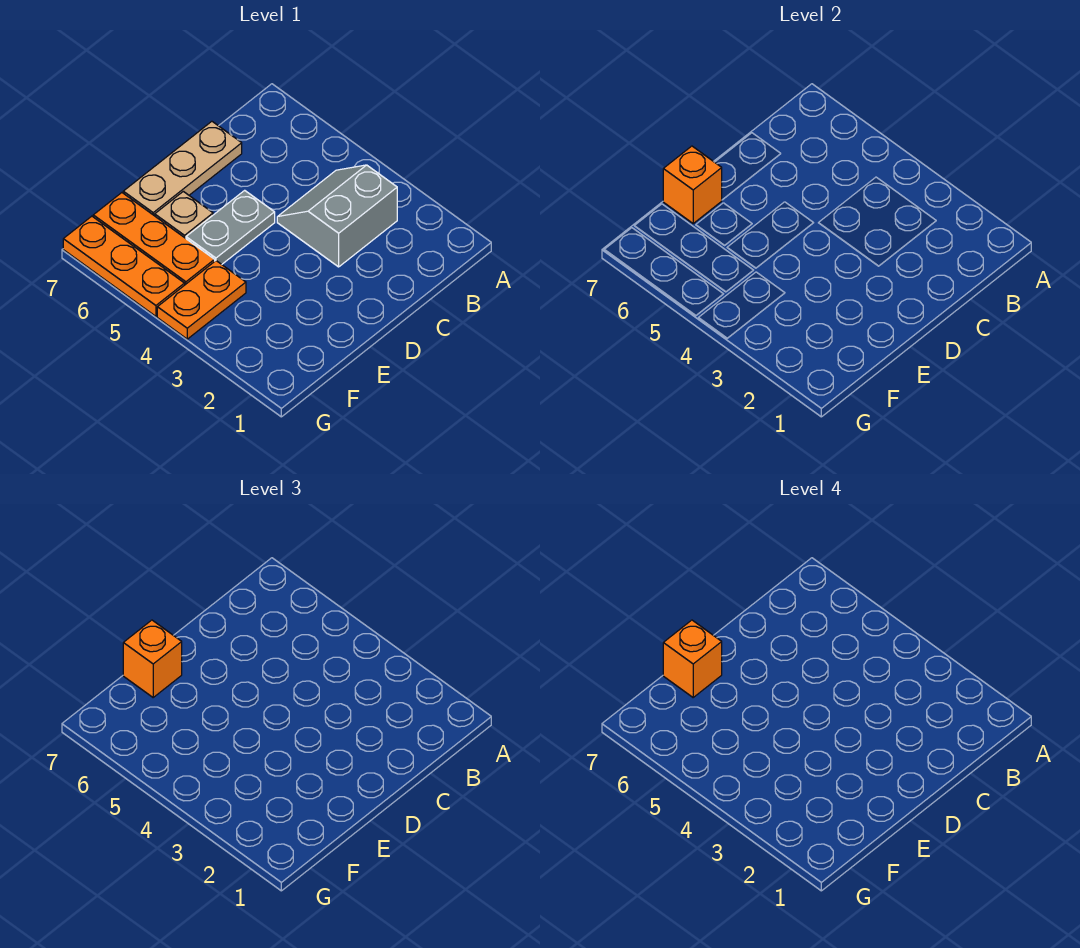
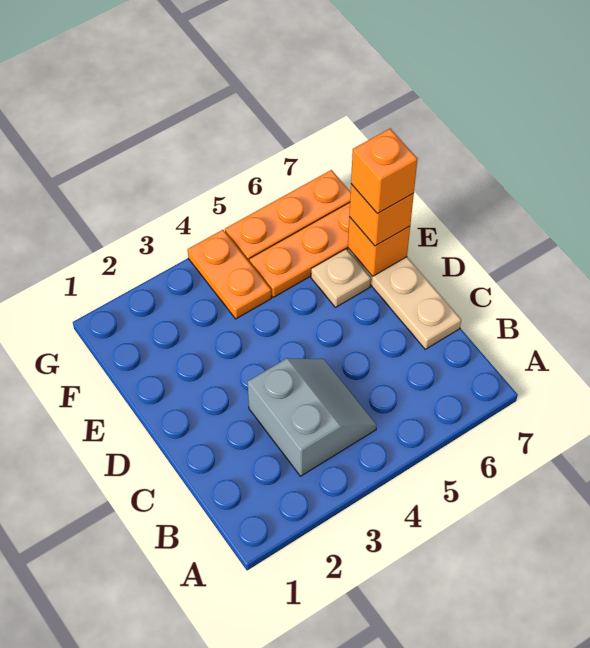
grey plate D5:E5 level 1 -> none

